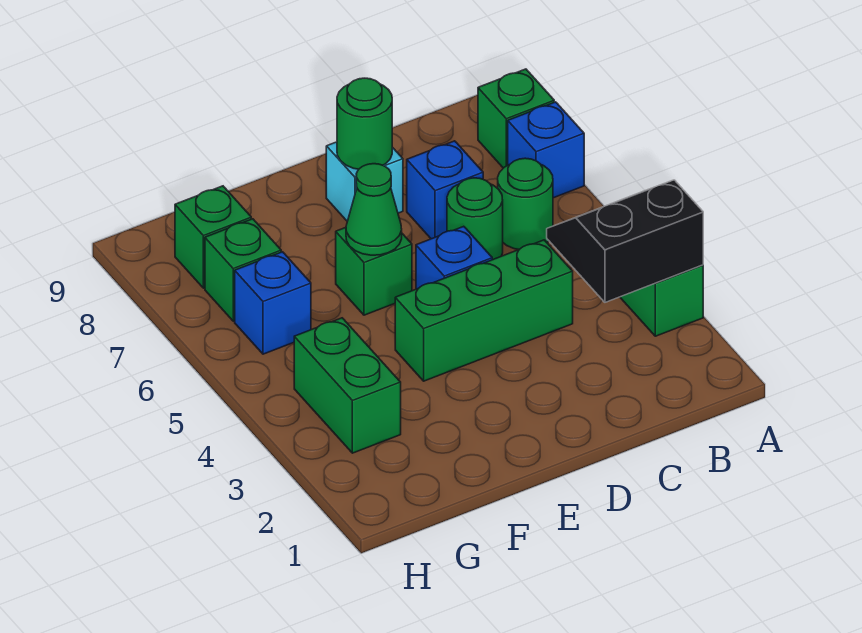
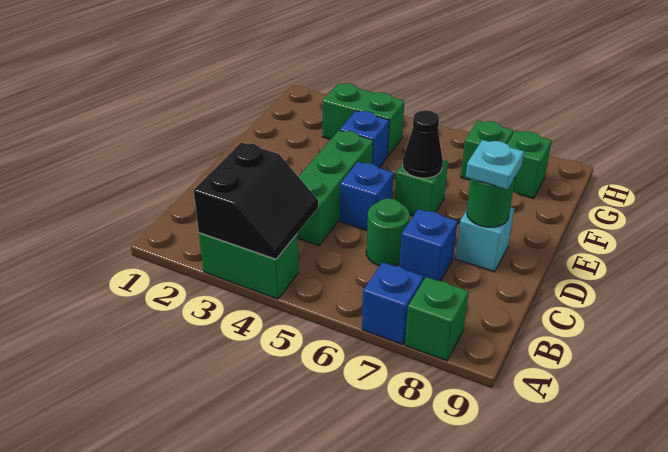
green round brick B6 level 1 -> none
none -> cyan plate D8 level 3
green cone E6 level 2 -> black cone E6 level 2
blue brick G6 level 1 -> blue brick F4 level 1

